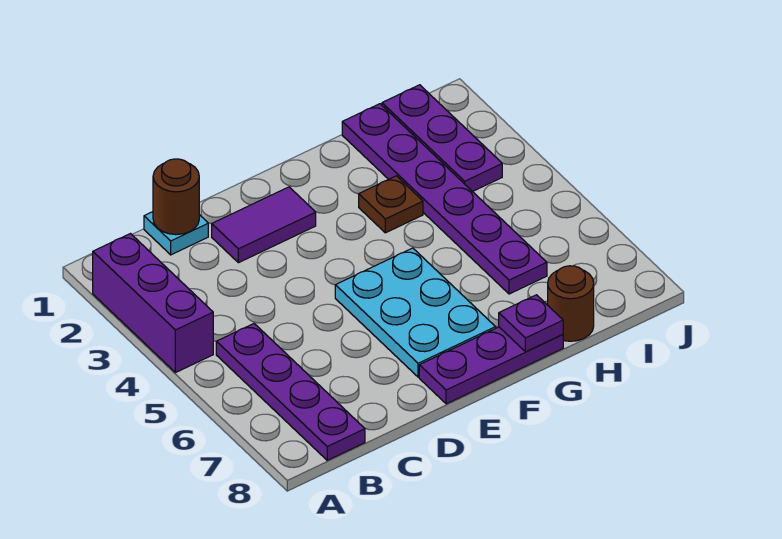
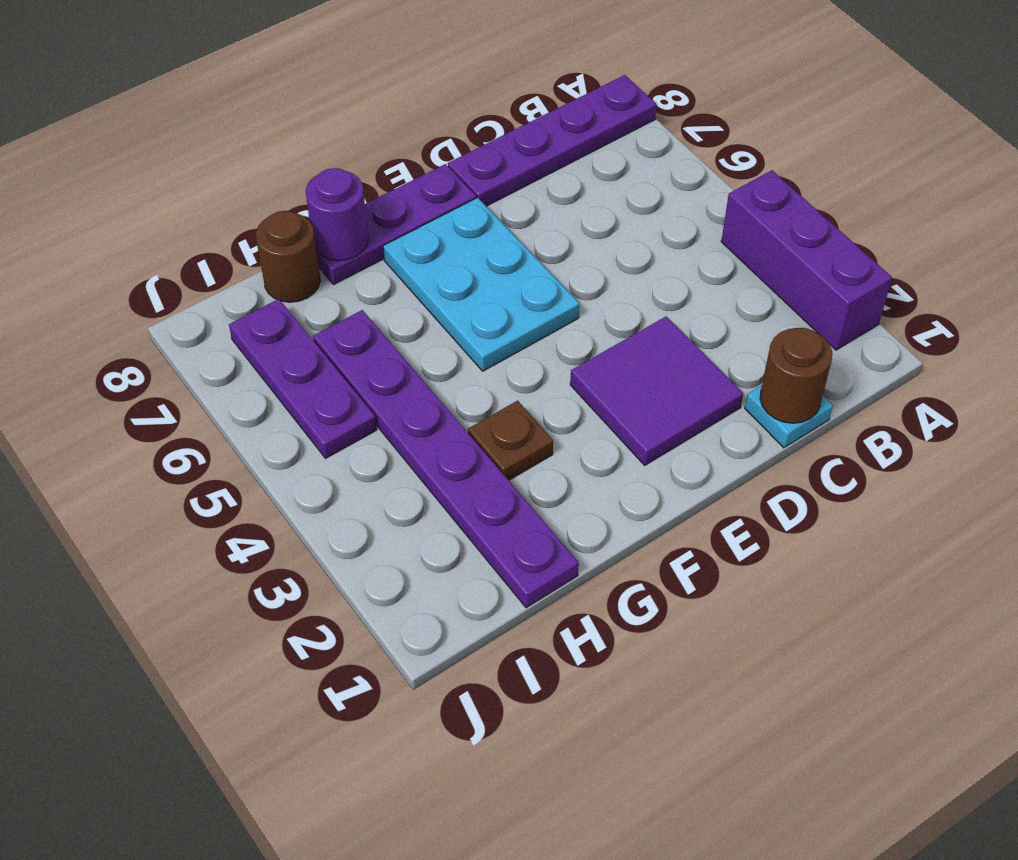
purple plate B5:B8 level 1 -> purple plate A8:D8 level 1
purple tile D2:E2 level 1 -> purple tile D2:E3 level 1
purple plate G8 level 2 -> purple round brick G8 level 2
purple plate I1:I3 level 1 -> purple plate I5:I7 level 1

